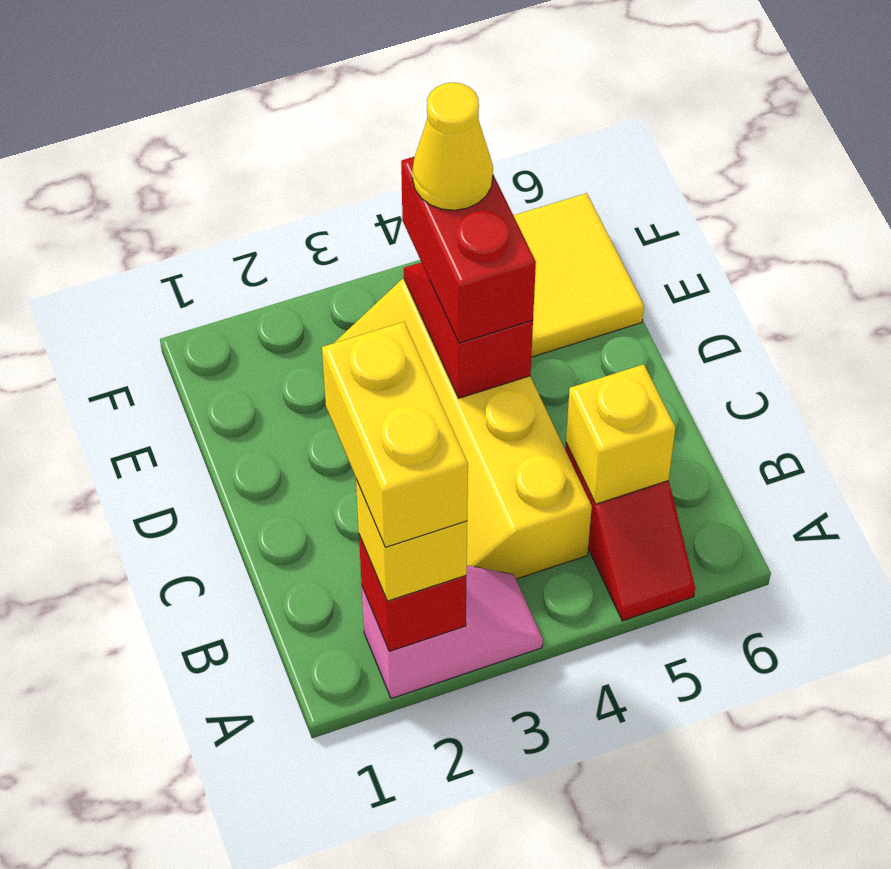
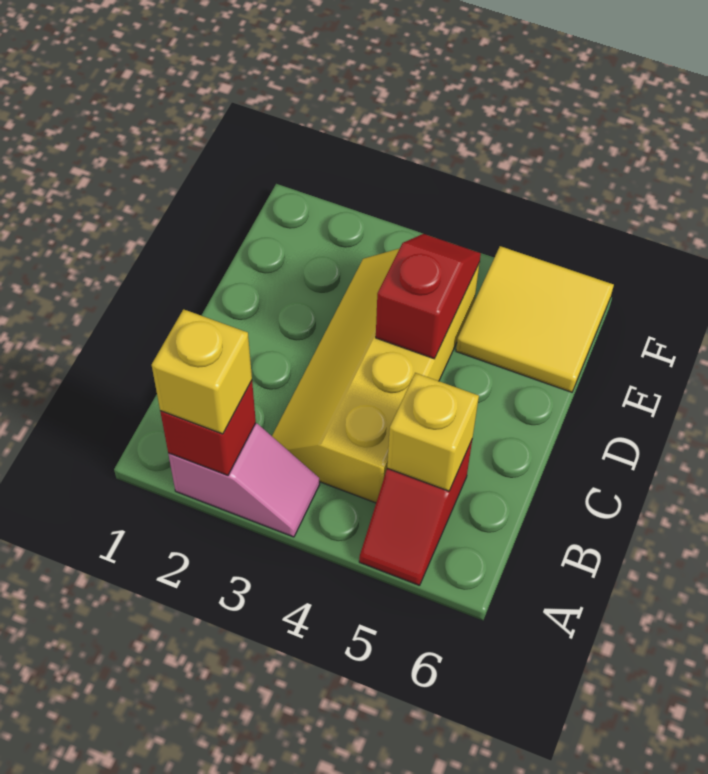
yellow brick A2:B2 level 4 -> none
red brick D4:E4 level 3 -> none
yellow cone E4 level 4 -> none

